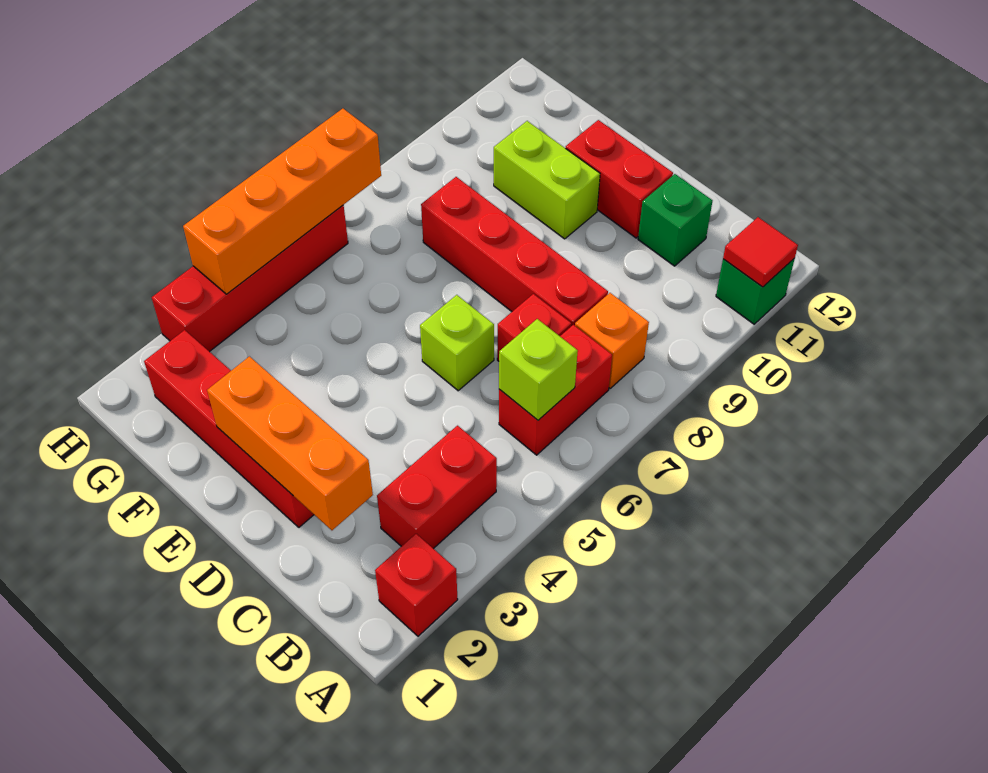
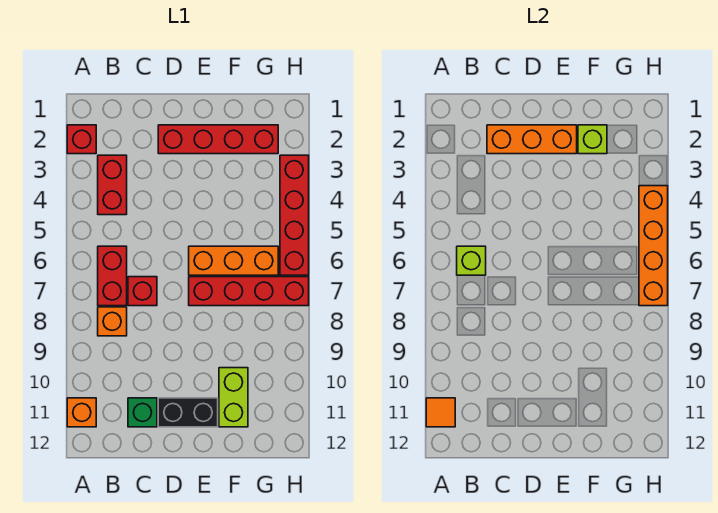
green brick A11 level 1 -> orange brick A11 level 1
red tile A11 level 2 -> orange tile A11 level 2
red brick C8:F8 level 1 -> red brick E7:H7 level 1
lime brick D6 level 1 -> lime brick F2 level 2
red brick D11:E11 level 1 -> black brick D11:E11 level 1
none -> orange brick E6:G6 level 1
lime brick E10:F10 level 1 -> lime brick F10:F11 level 1

